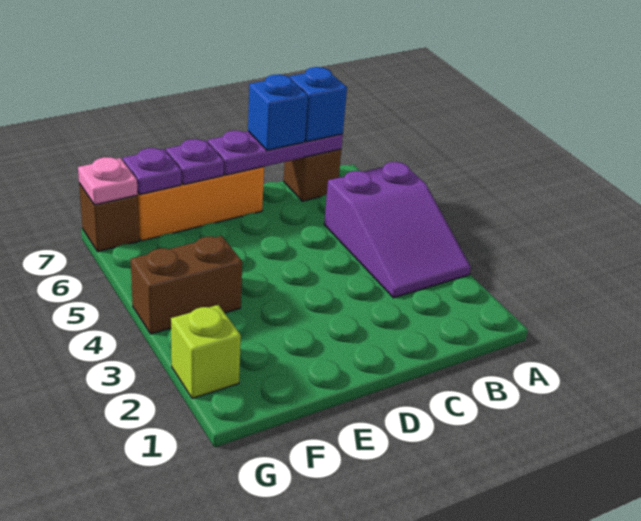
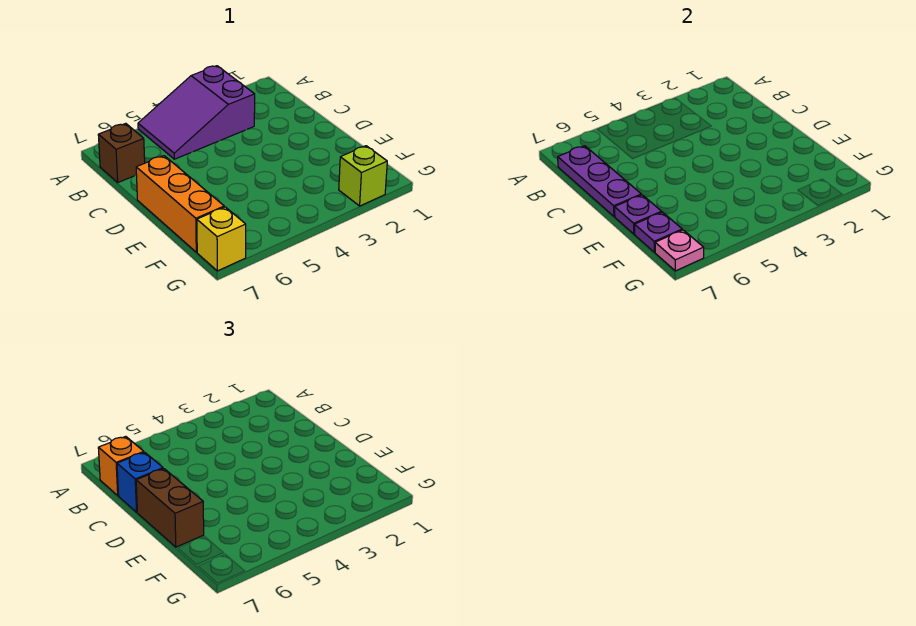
purple slope A3:B5 level 1 top 5 -> purple slope A3:B5 level 1 top 3
blue brick B7 level 3 -> orange brick B7 level 3
brown brick F4:G4 level 1 -> brown brick D7:E7 level 3
brown brick G7 level 1 -> yellow brick G7 level 1

